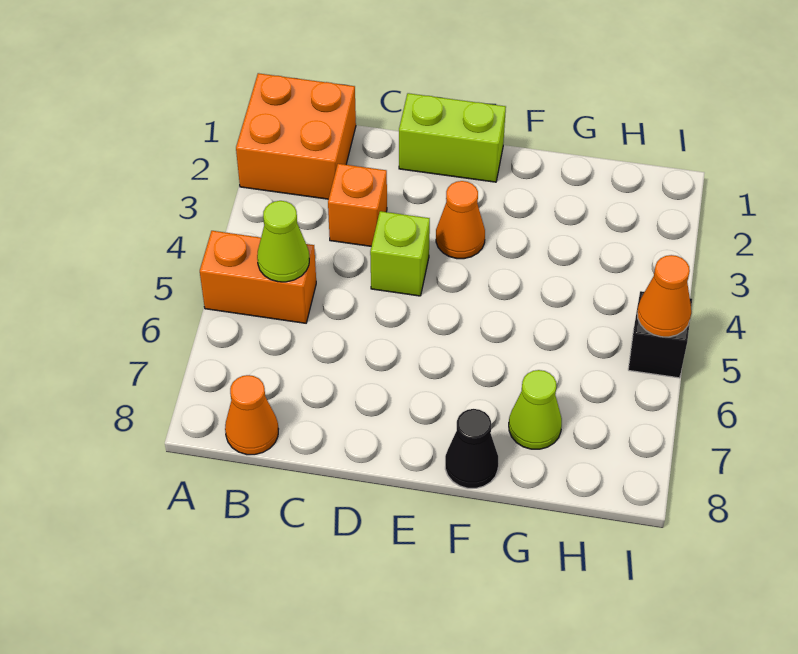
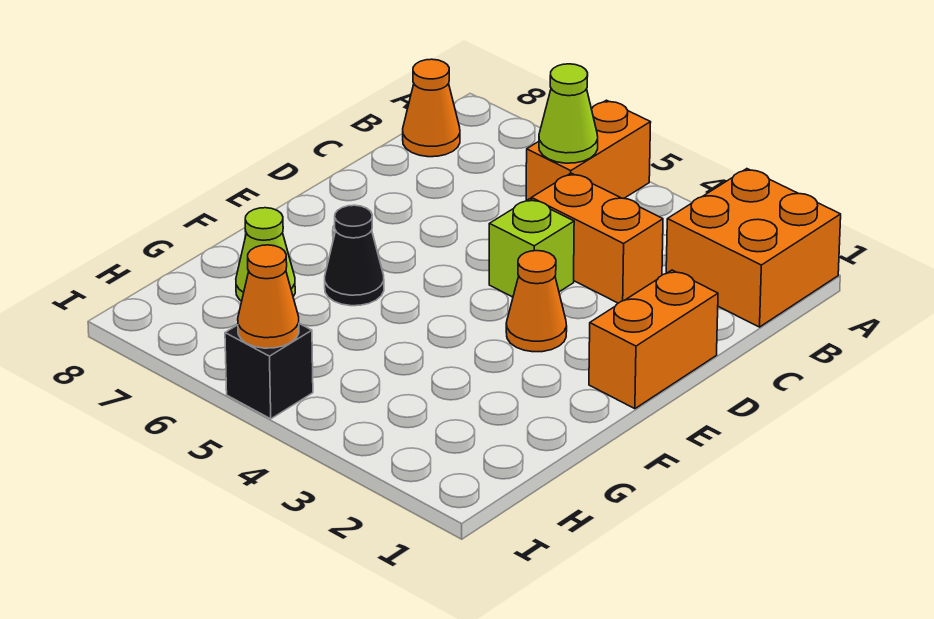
orange brick C3 level 1 -> orange brick C3:C4 level 1
lime brick D1:E1 level 1 -> orange brick D1:E1 level 1
black cone F8 level 1 -> black cone F6 level 1

